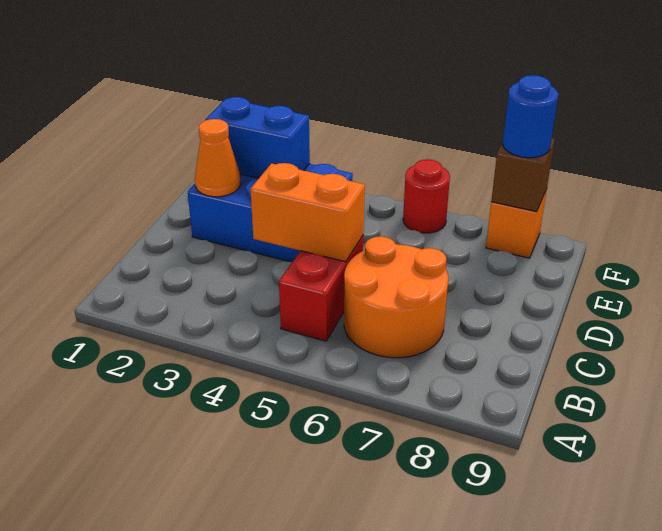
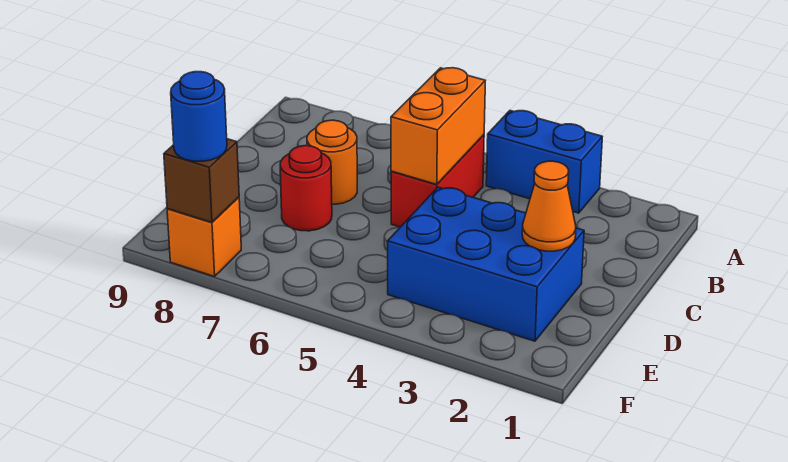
orange round brick B6:C7 level 1 -> orange round brick C7 level 1
orange brick C4:C5 level 2 -> orange brick B5:C5 level 2
blue brick E2:E3 level 2 -> blue brick A3:A4 level 1
red round brick F6 level 1 -> red round brick D7 level 1

